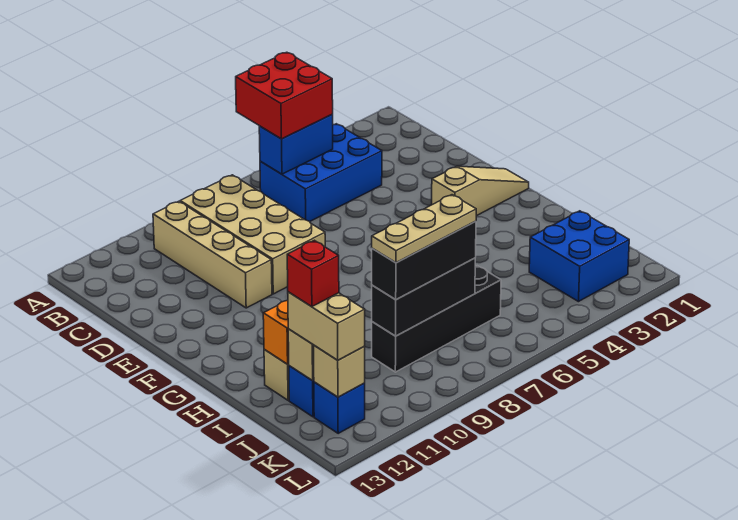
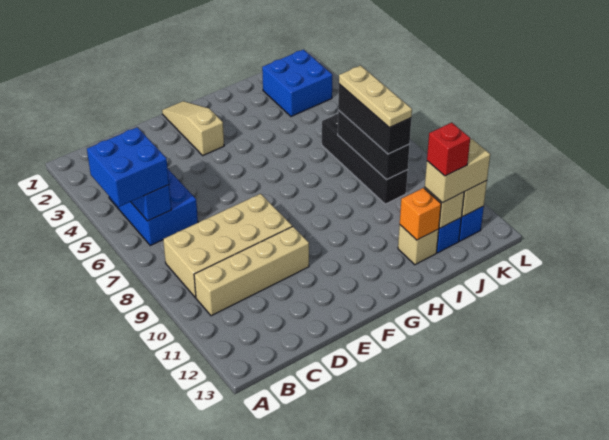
red brick A5:B6 level 3 -> blue brick A5:B6 level 3

